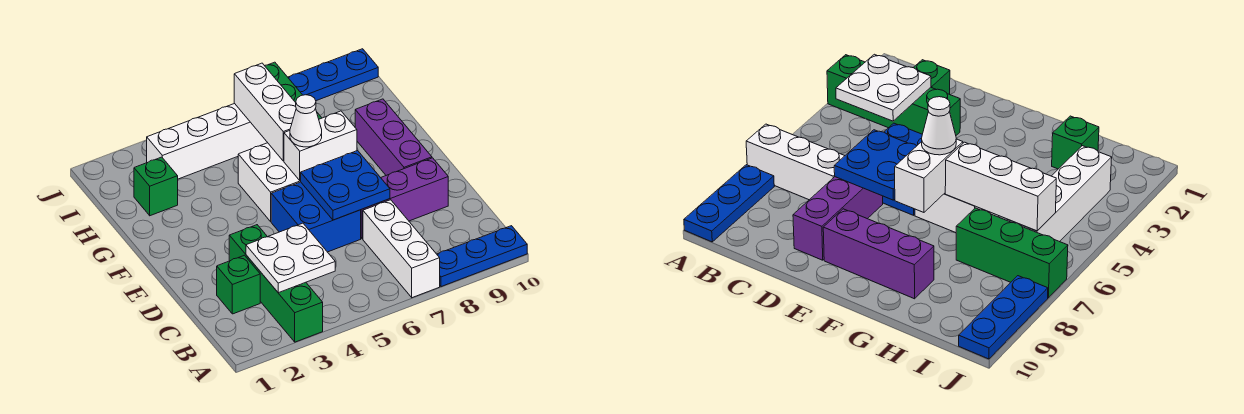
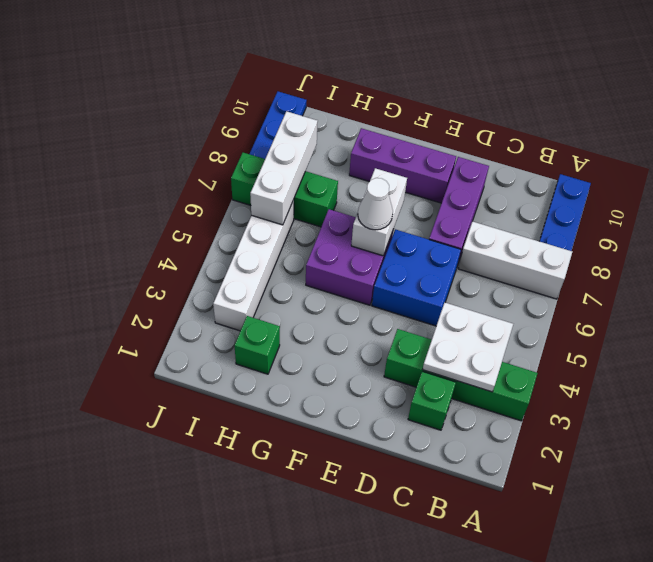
blue plate D6:E7 level 2 -> none
white brick F5:G6 level 1 -> purple brick F5:G6 level 1
white brick G6:I6 level 2 -> white brick I6:I8 level 2

